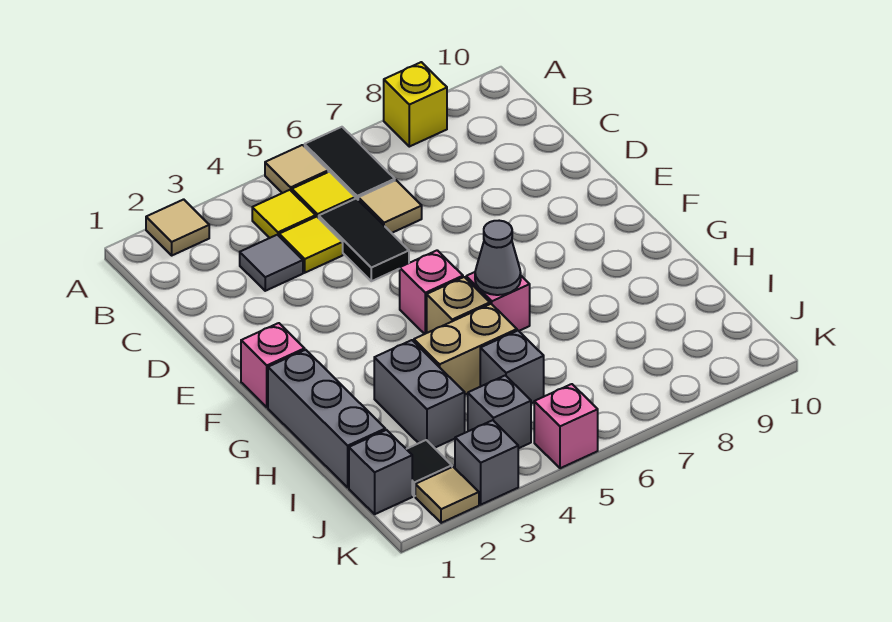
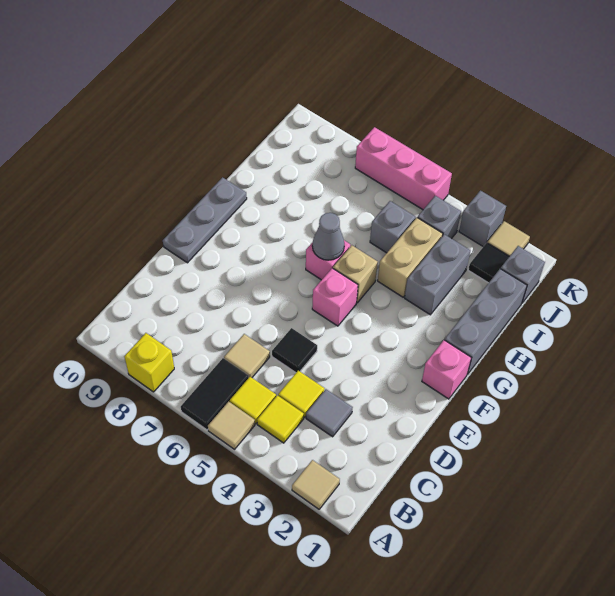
black tile C5:D5 level 1 -> black tile D5 level 1
none -> grey plate E10:G10 level 1
tan brick H4:H5 level 1 -> tan brick H4:I4 level 1
pink brick K5 level 1 -> pink brick K5:K7 level 1

